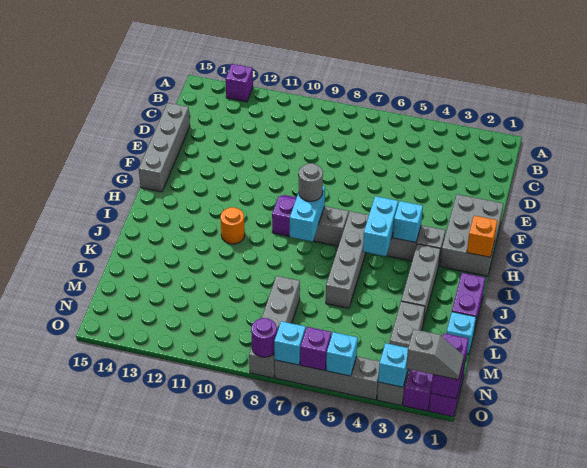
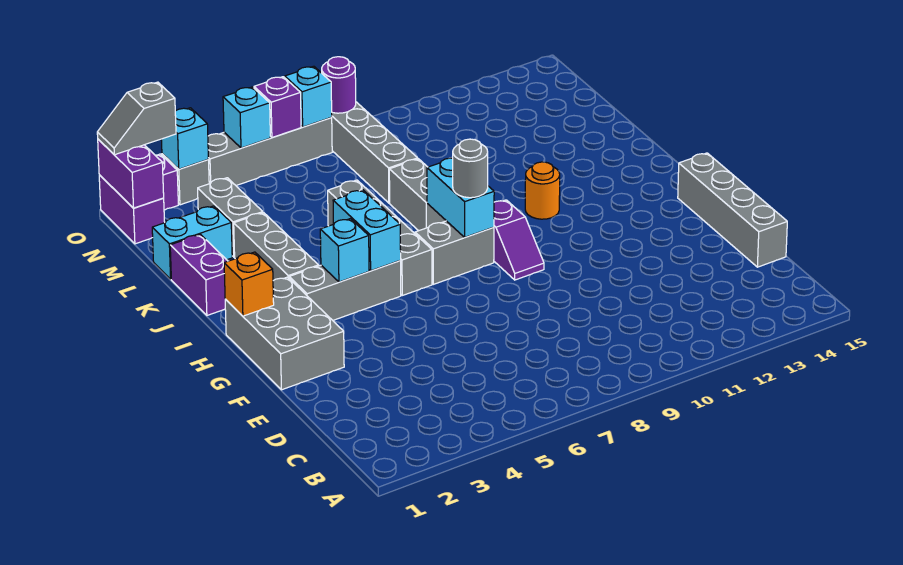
purple brick A13 level 1 -> none
none -> grey brick J8:K8 level 1
cyan brick L1 level 1 -> cyan brick L1:L2 level 1

